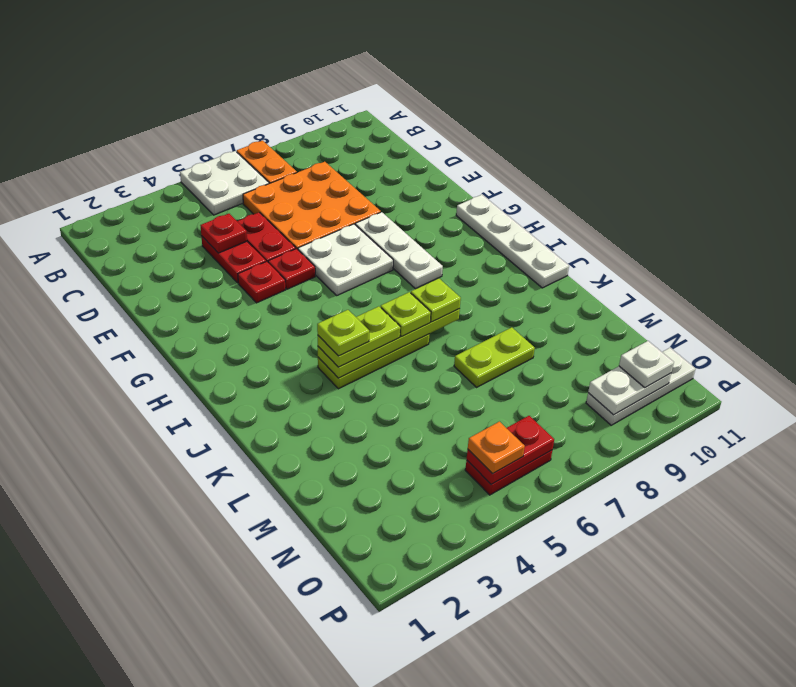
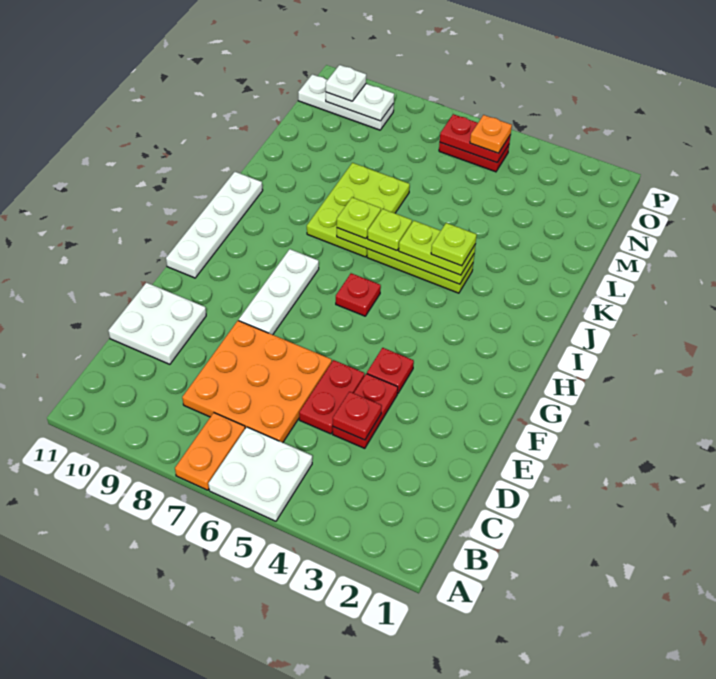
red plate F5 level 1 -> red plate H6 level 1
white plate F6:G7 level 1 -> white plate D10:E11 level 1
lime plate L7:L8 level 1 -> lime plate J7:L8 level 1

